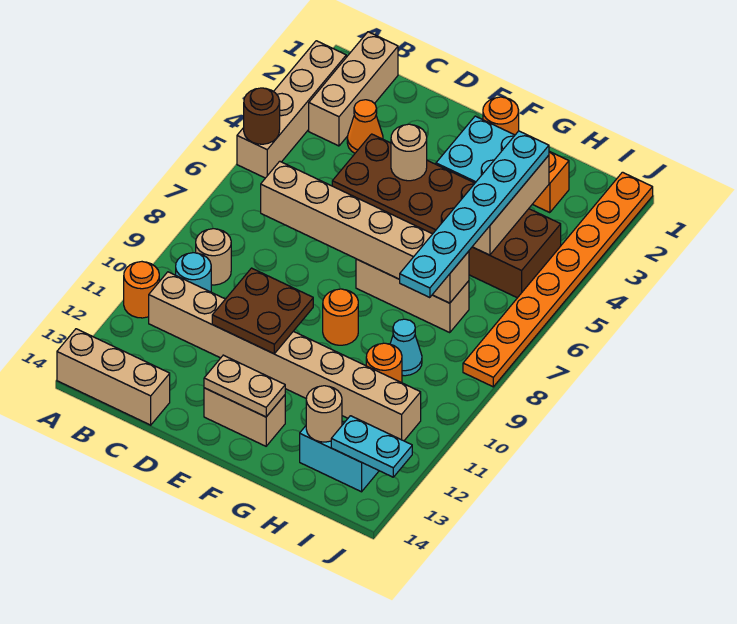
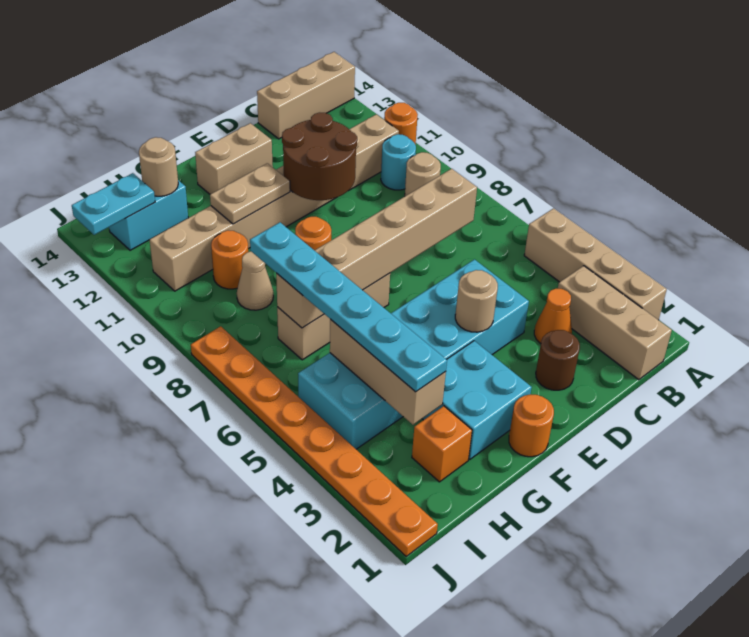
brown round brick A5 level 2 -> brown round brick D2 level 1
brown brick D4:I5 level 1 -> cyan brick D4:I5 level 1
brown plate D10:E11 level 2 -> brown round brick D10:E11 level 2
tan plate E13:F13 level 2 -> tan plate F11:G11 level 2
cyan cone H9 level 1 -> tan cone H9 level 1

